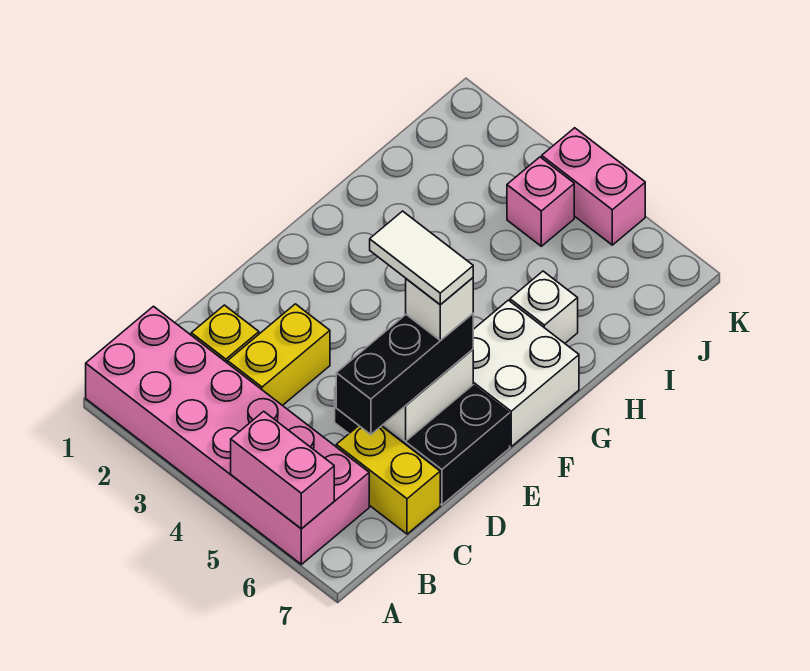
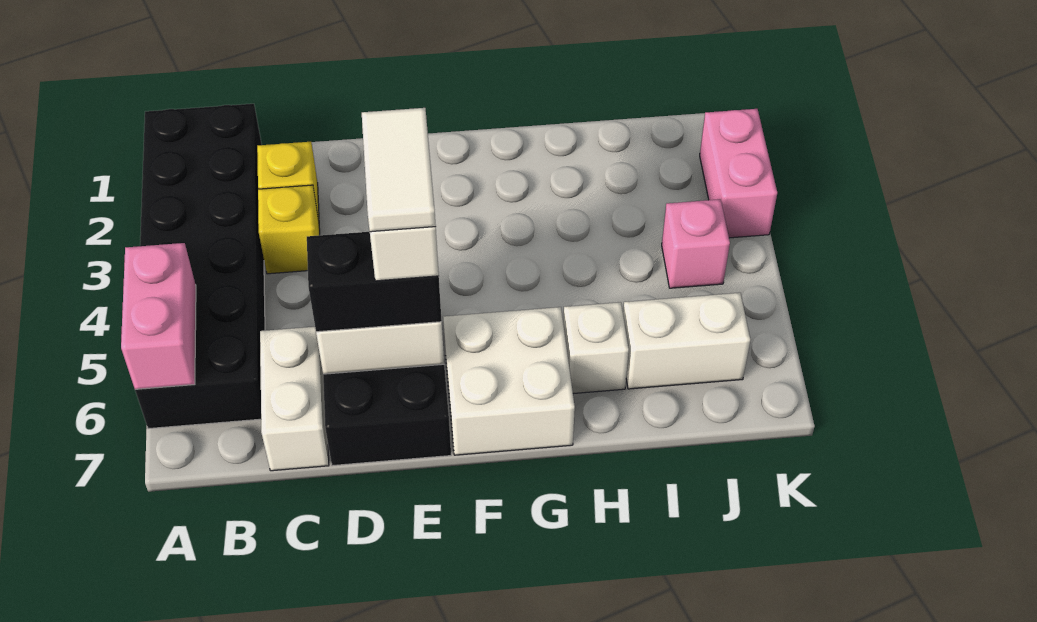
pink brick A1:B6 level 1 -> black brick A1:B6 level 1
yellow brick C3:D3 level 1 -> yellow brick C3 level 1
yellow brick C6:C7 level 1 -> white brick C6:C7 level 1
black brick C6:E6 level 3 -> black brick D6:E6 level 3
none -> white brick I6:J6 level 1
pink brick K4:K5 level 1 -> pink brick K2:K3 level 1

